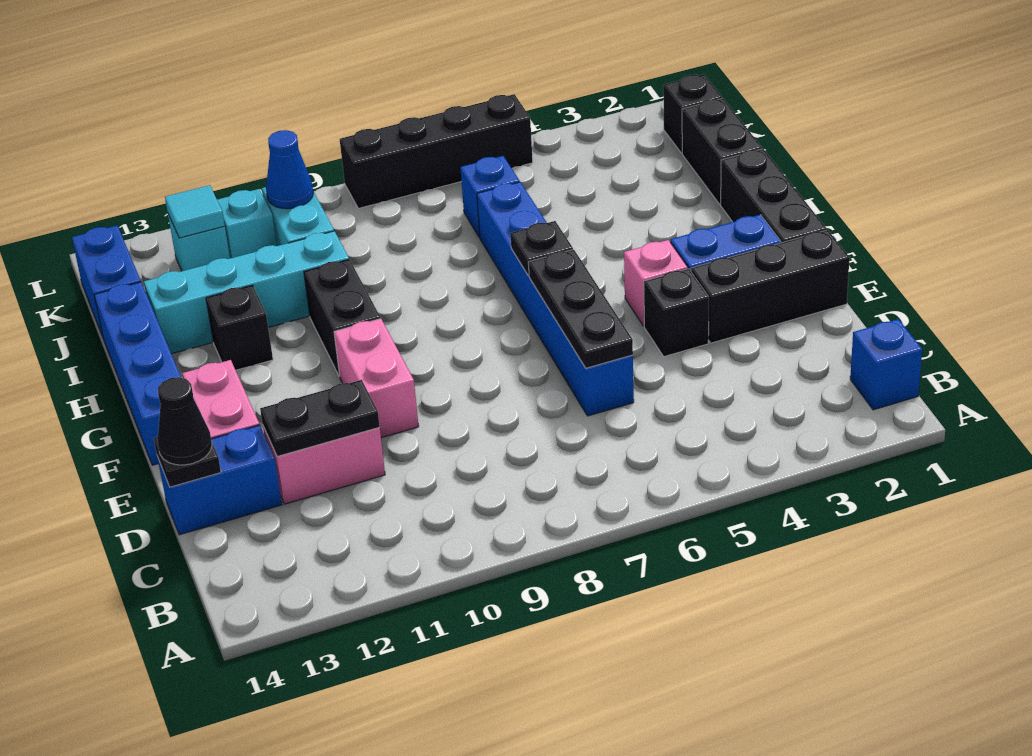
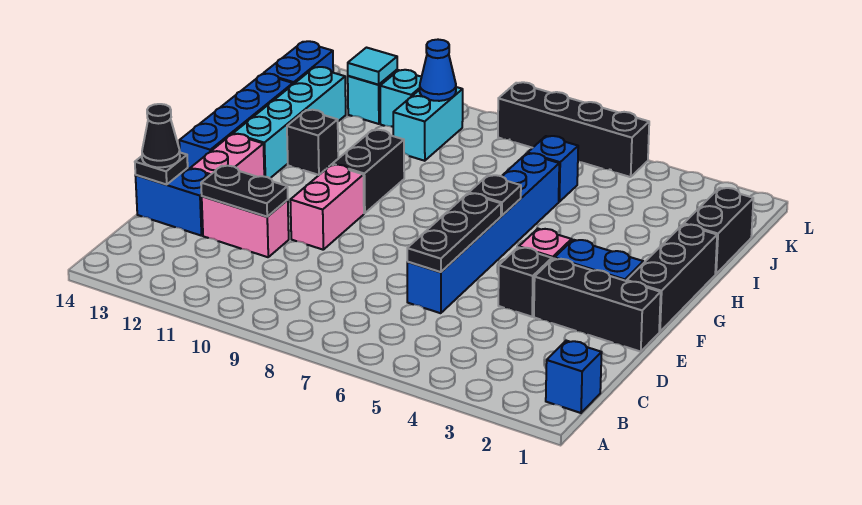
cyan brick I10:I13 level 1 -> cyan brick G13:J13 level 1
black brick K1 level 1 -> none

